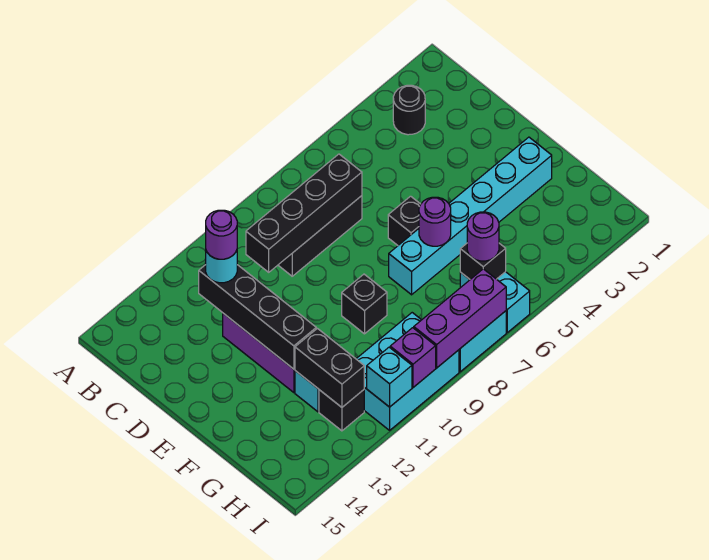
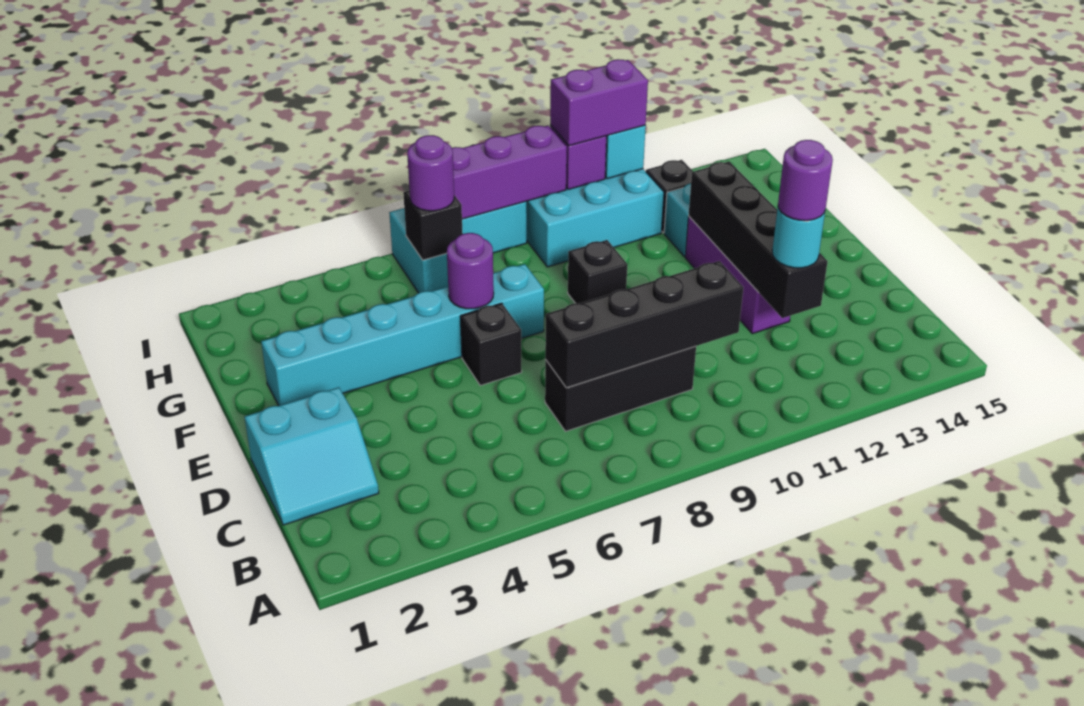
black round brick B3 level 1 -> none
none -> cyan slope C1:D2 level 1 top D
black brick G12:H12 level 2 -> none
none -> purple brick I10:I11 level 3

